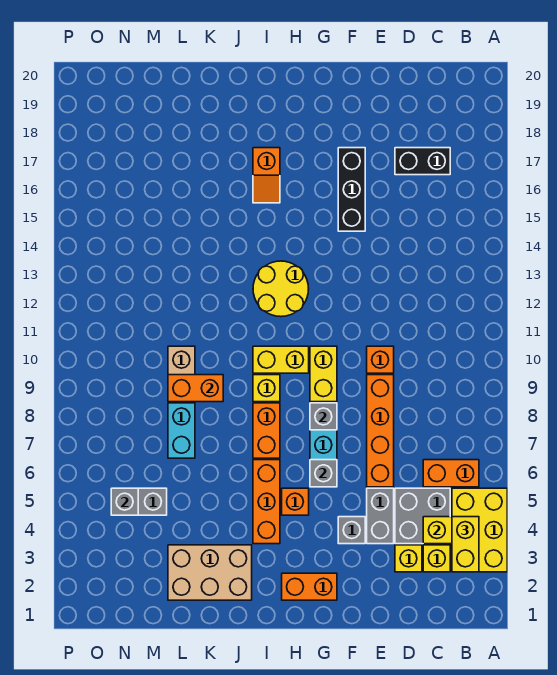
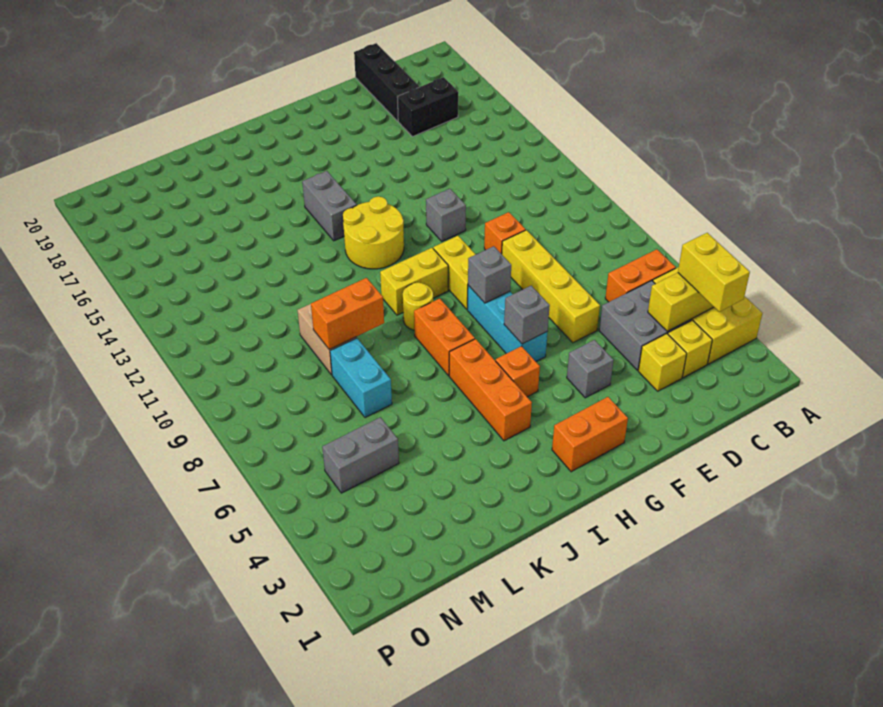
grey brick E4:E5 level 1 -> grey brick I14:I15 level 1
orange brick E6:E9 level 1 -> yellow brick E6:E9 level 1
black brick F15:F17 level 1 -> black brick D18:D20 level 1
yellow brick I9 level 1 -> yellow round brick I9 level 1
orange slope I16:I17 level 1 top 17 -> none
tan brick J2:L3 level 1 -> none
grey brick N5 level 2 -> grey brick F12 level 1

